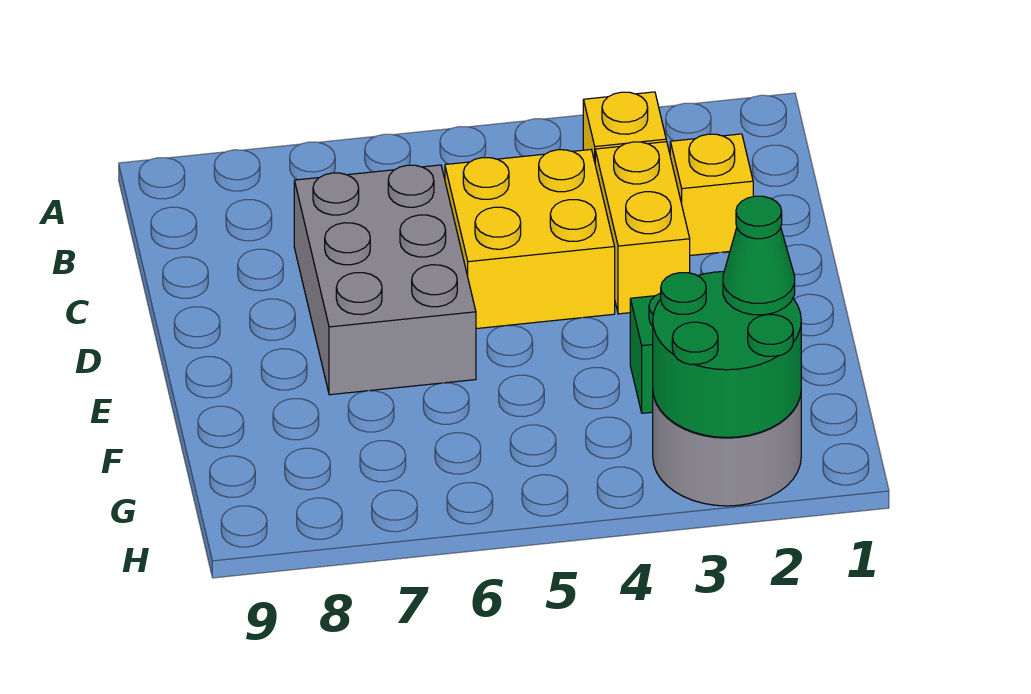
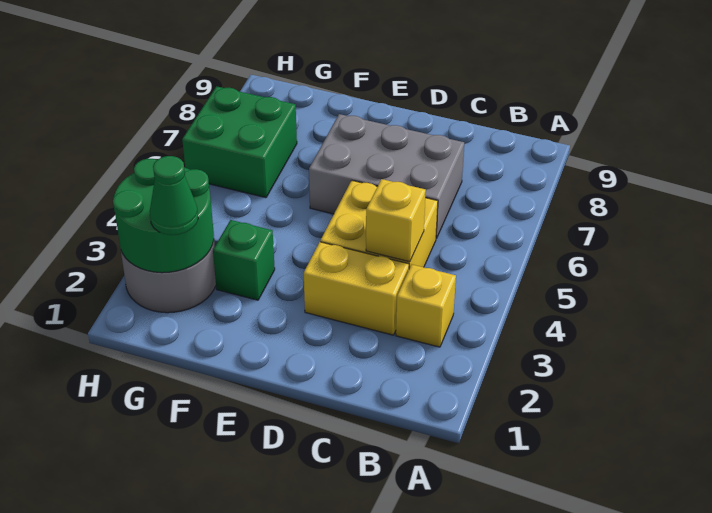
yellow brick C2 level 1 -> yellow brick C4 level 2
none -> green brick G6:H7 level 1

